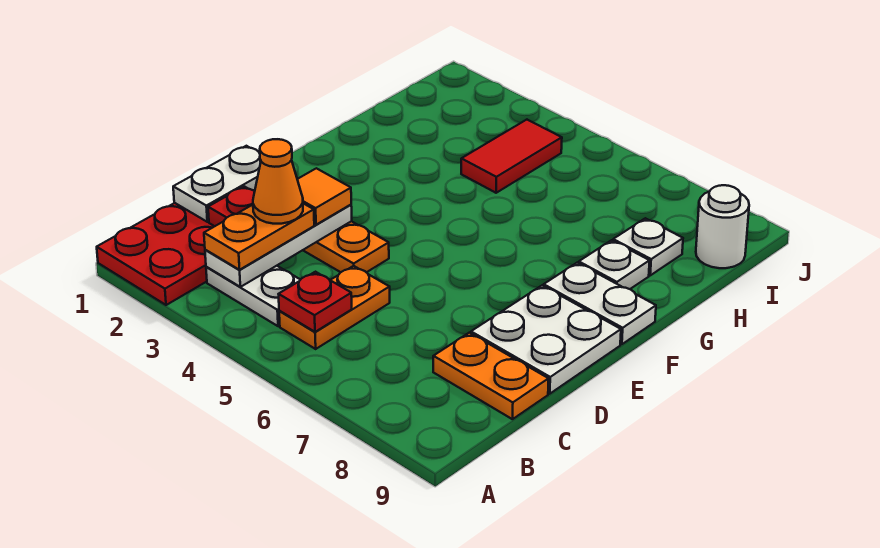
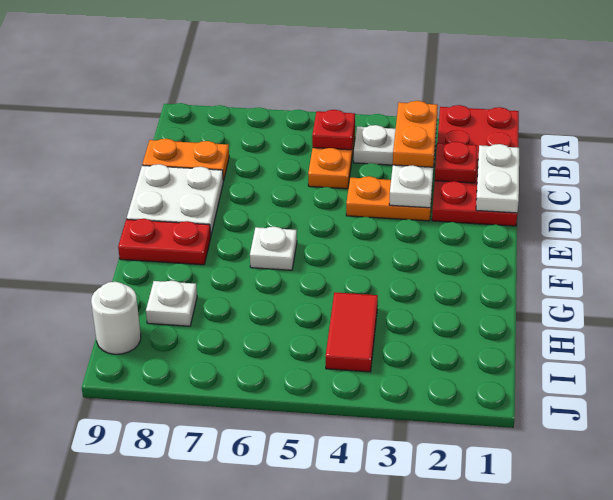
orange cone C3 level 4 -> none
orange tile D3 level 3 -> none
white plate F8:F9 level 1 -> red plate F8:F9 level 1
white plate G8 level 1 -> white plate F6 level 1

